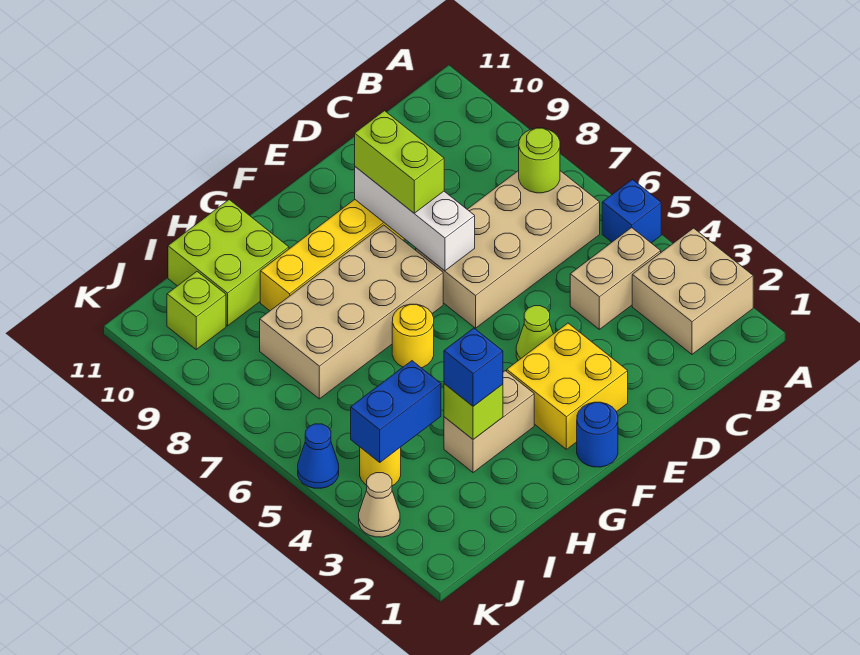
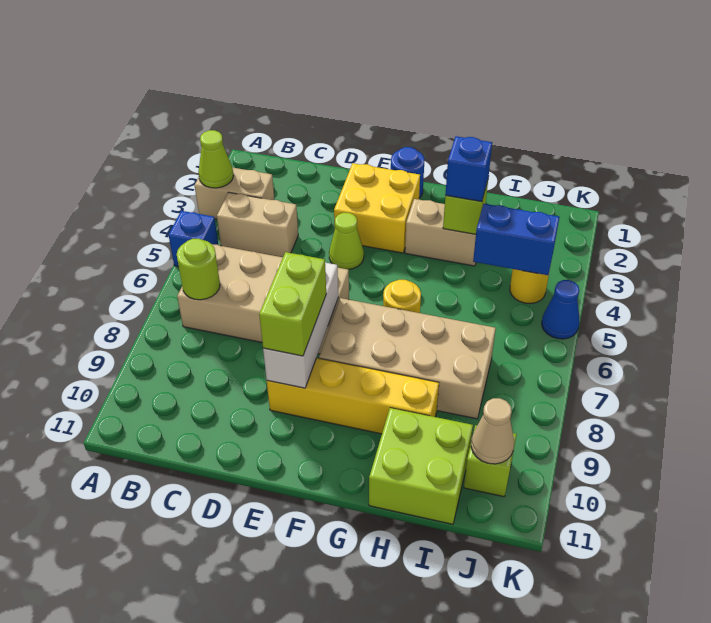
tan brick A2:B3 level 1 -> tan brick A3:B3 level 1
none -> lime cone A3 level 2
tan cone K3 level 1 -> tan cone J10 level 2

